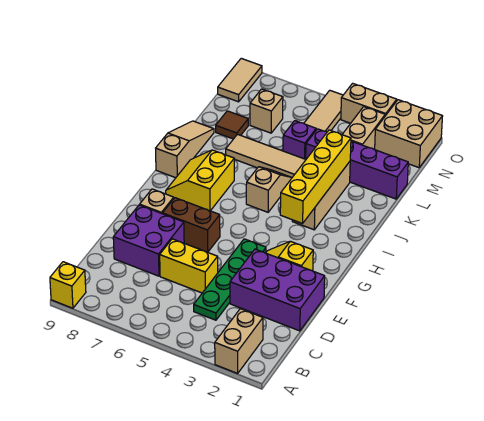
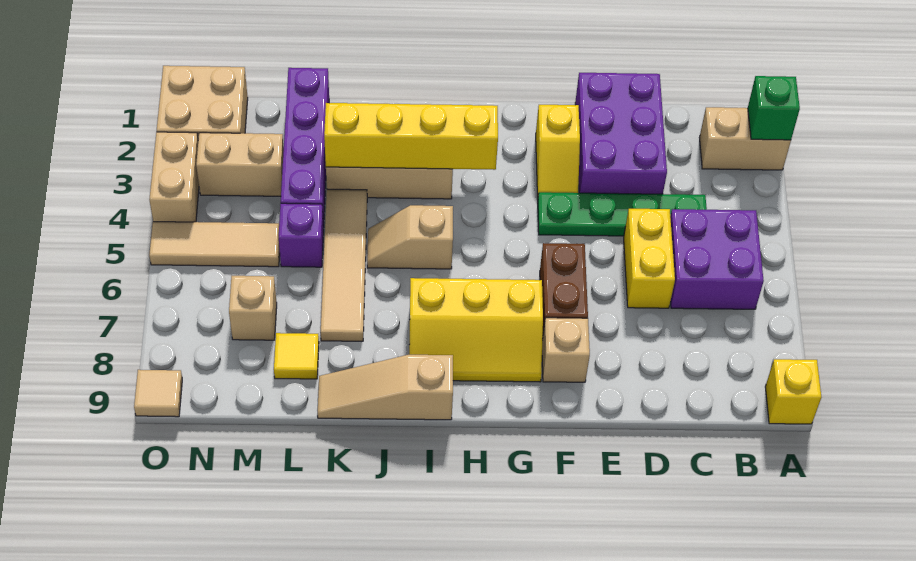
none -> green brick A2 level 2
purple brick D7:E8 level 1 -> purple brick B5:C6 level 1
yellow slope H7:I8 level 1 top 7 -> yellow slope G7:I8 level 1 top 7
brown tile L8 level 1 -> yellow tile L8 level 1
tan tile N9:O9 level 1 -> tan tile O9 level 1

